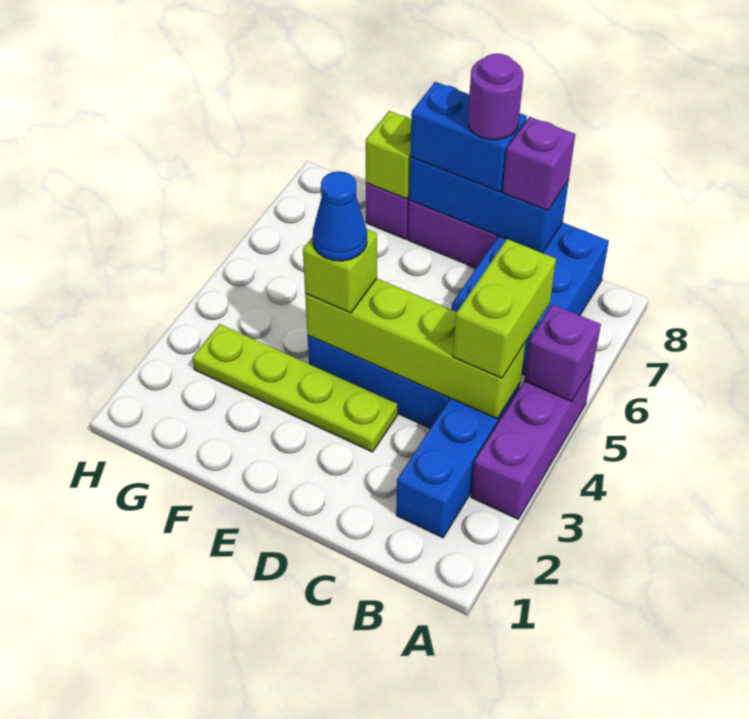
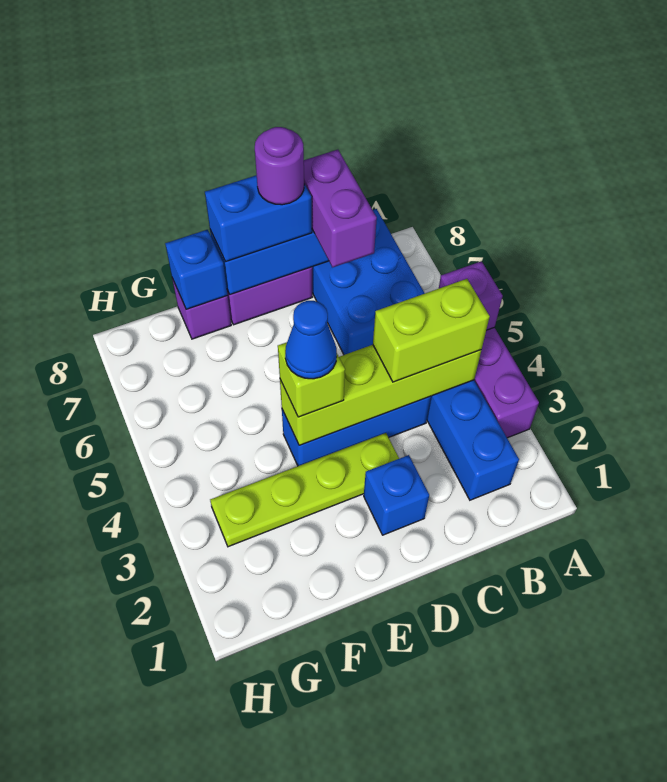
lime brick B4:B5 level 3 -> lime brick B4:C4 level 3
purple brick C8 level 3 -> purple brick C7:C8 level 3
none -> blue brick D2 level 1
lime brick F8 level 2 -> blue brick F8 level 2

